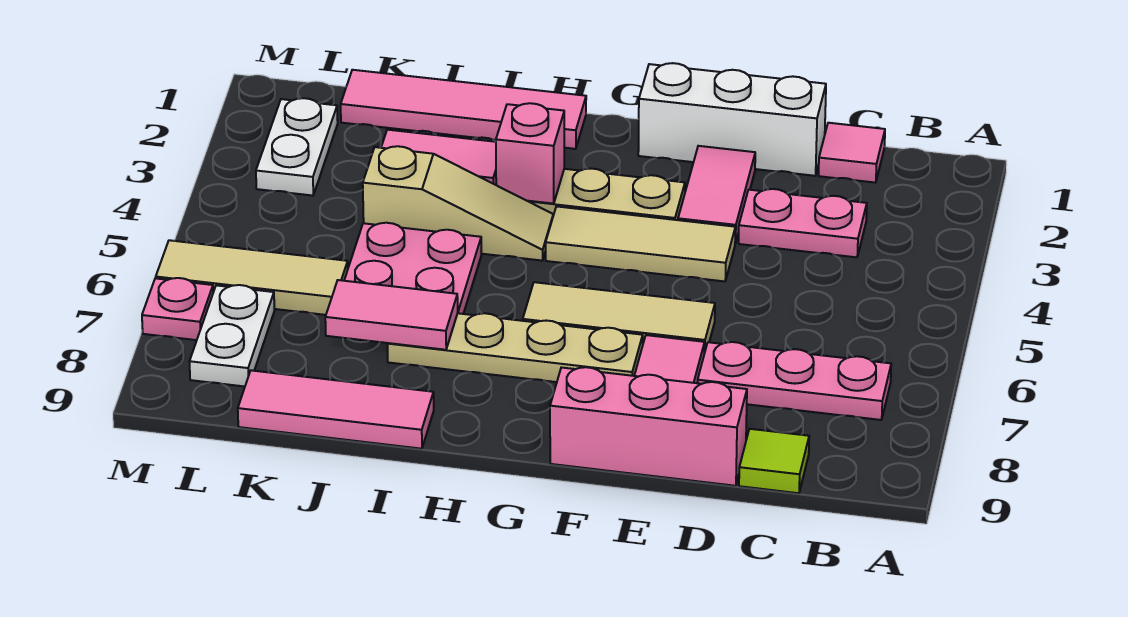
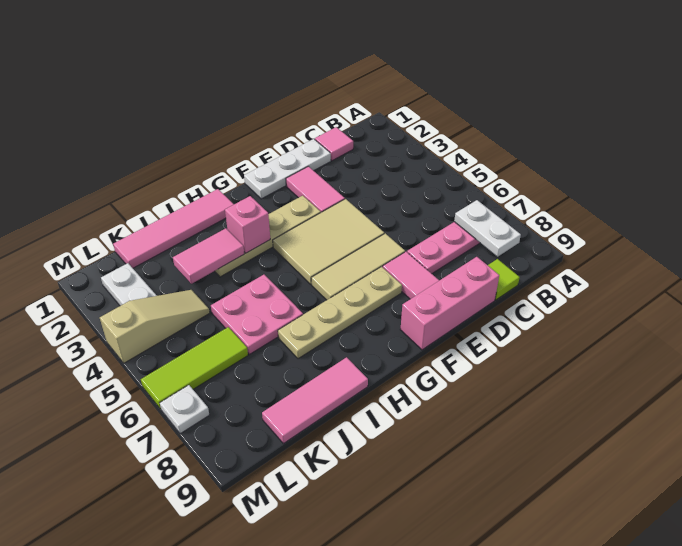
pink plate C3:D3 level 1 -> none
white brick D1:F1 level 1 -> white plate D1:F1 level 1
tan tile E4:G4 level 1 -> tan tile E4:G5 level 1
tan slope H4:J4 level 1 top J -> tan slope K4:M4 level 1 top M
pink tile I7:J7 level 2 -> none
tan tile K6:M6 level 1 -> lime tile K6:M6 level 1
white plate L7:L8 level 1 -> white plate B7:B8 level 2
pink plate M7 level 1 -> white plate M7 level 1

